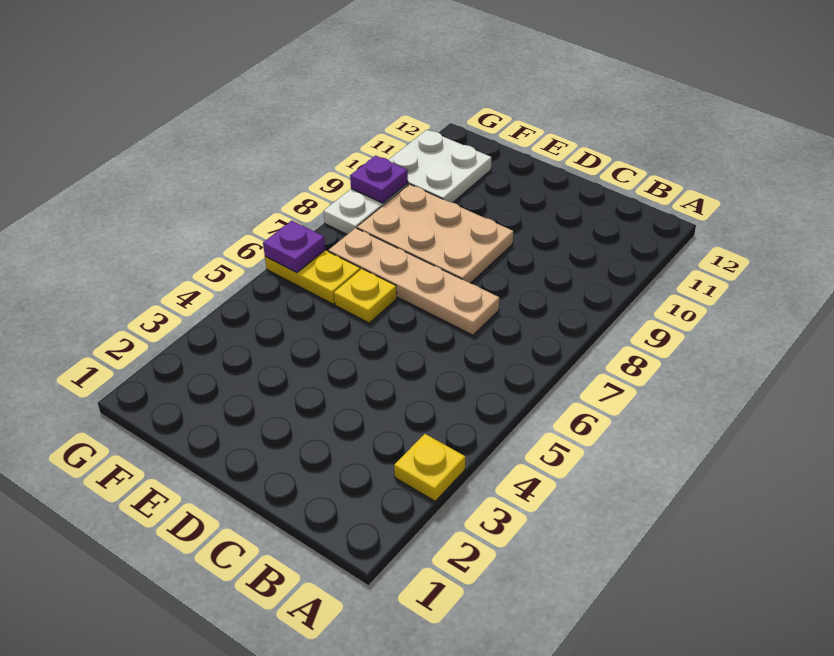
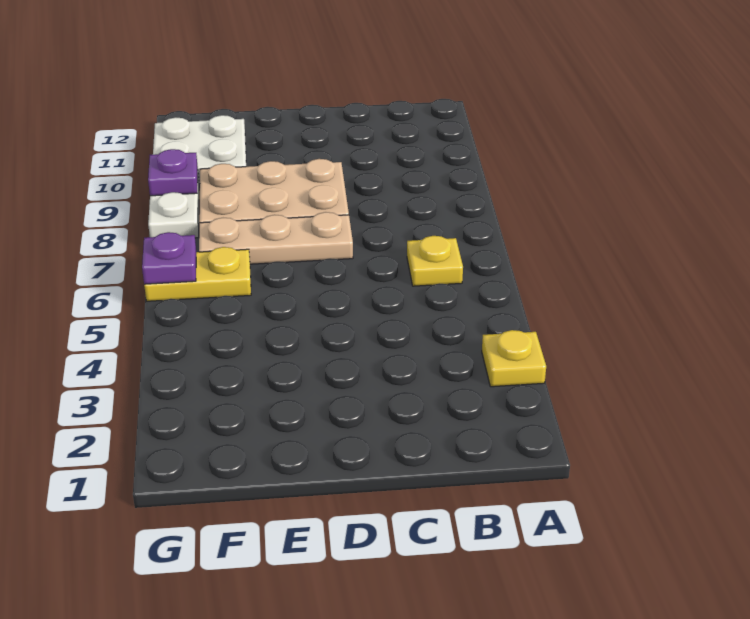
tan plate C7:F7 level 1 -> tan plate D7:F7 level 1
yellow plate E6 level 1 -> yellow plate B6 level 1

